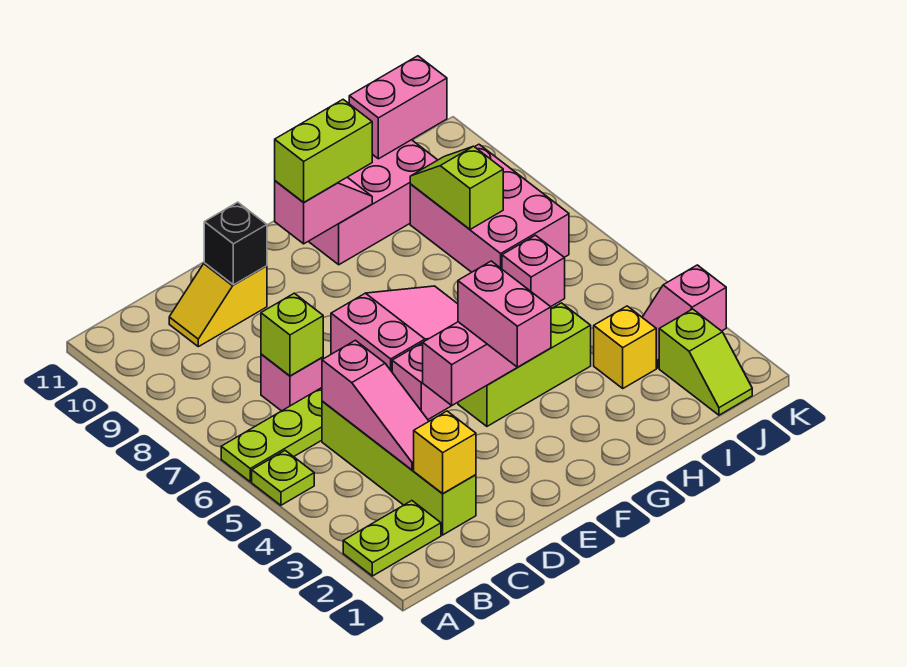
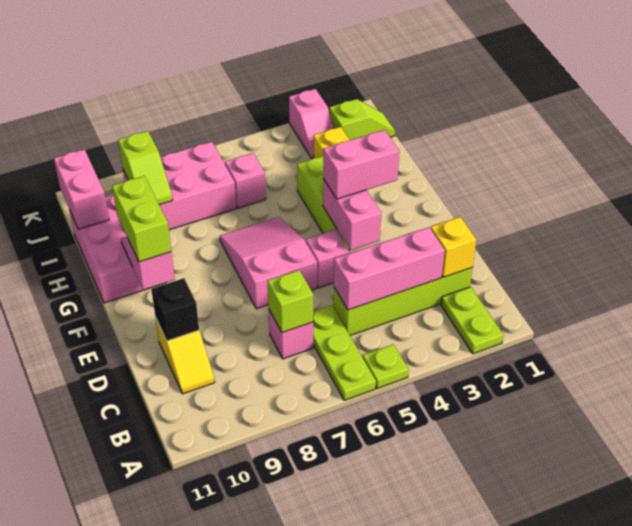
pink slope C3:C5 level 2 top 5 -> pink brick C3:C5 level 2
lime slope I8:I9 level 2 top 8 -> lime slope I9:J9 level 2 top J

